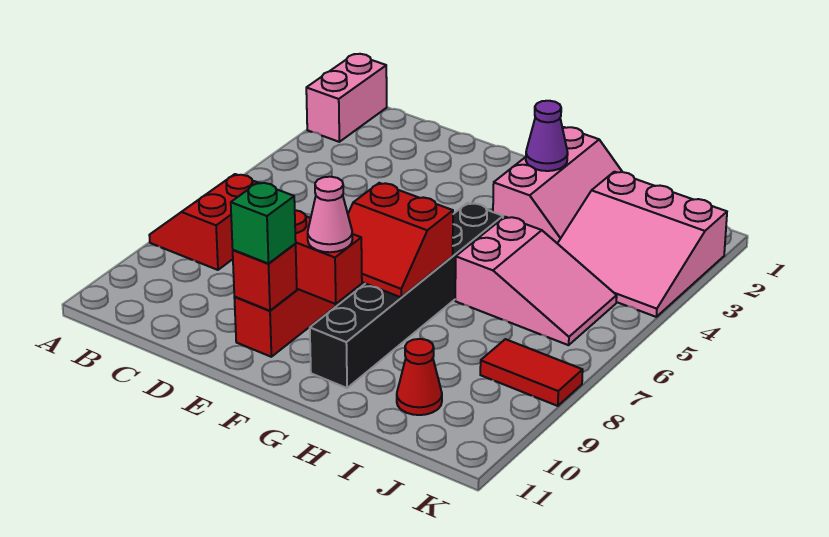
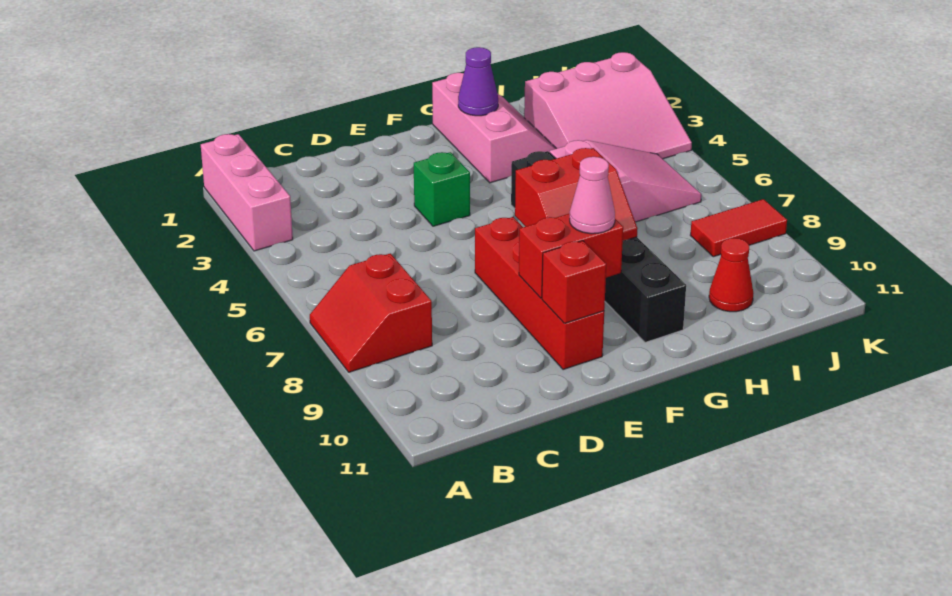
pink brick A1:A2 level 1 -> pink brick A1:A3 level 1
green brick E10 level 3 -> green brick E4 level 1

